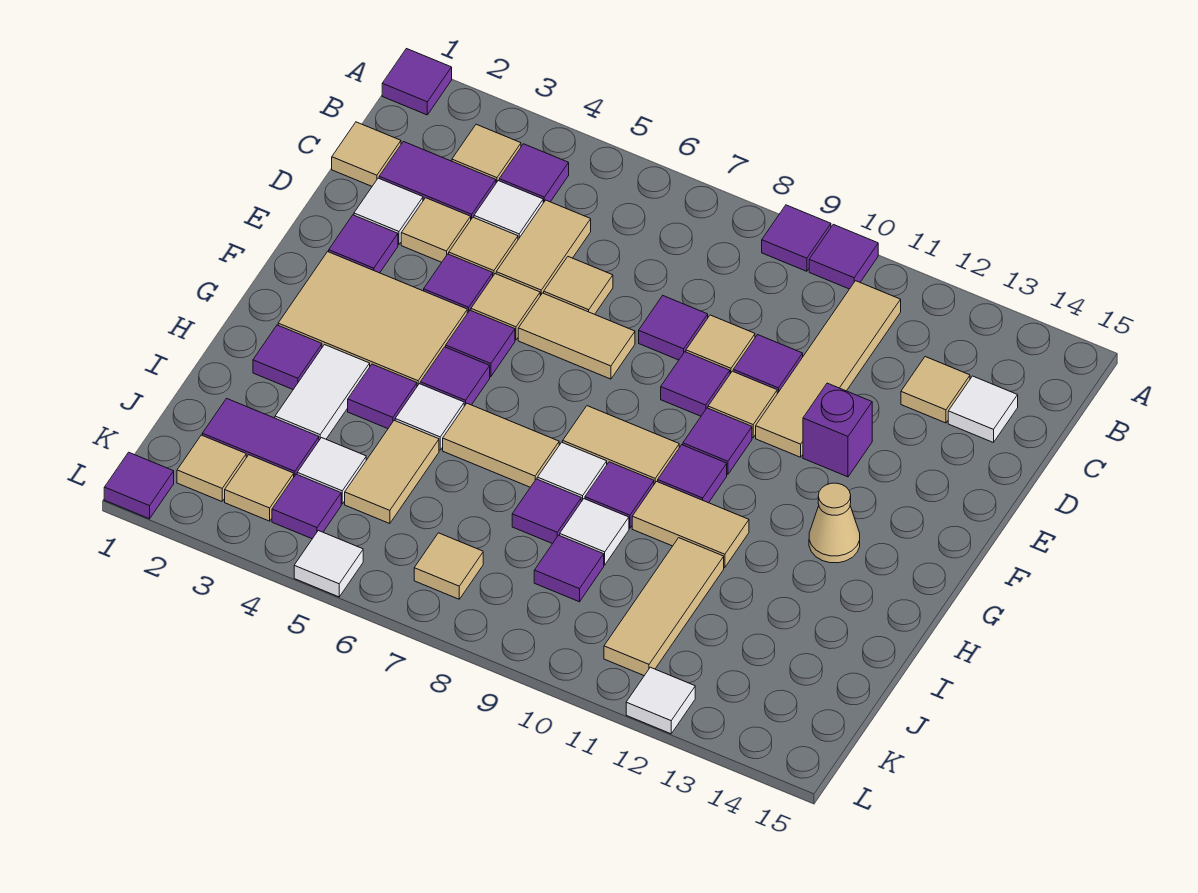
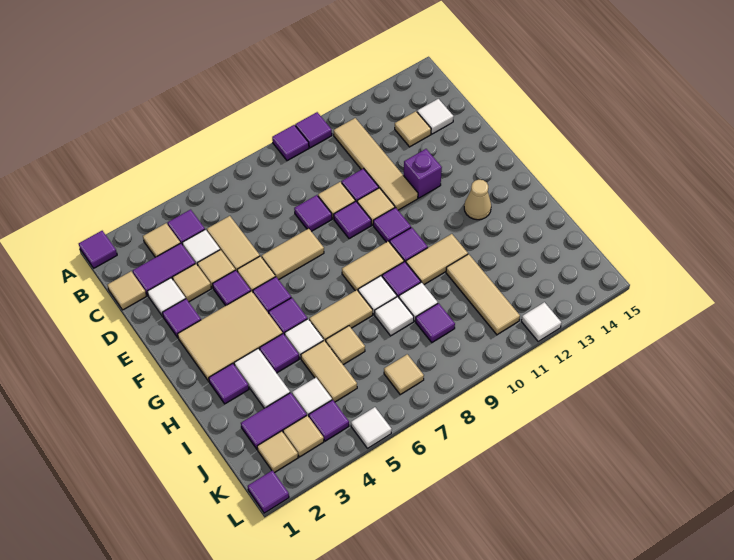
tan tile D6 level 1 -> tan tile I6 level 1
purple tile I8 level 1 -> white tile I8 level 1

